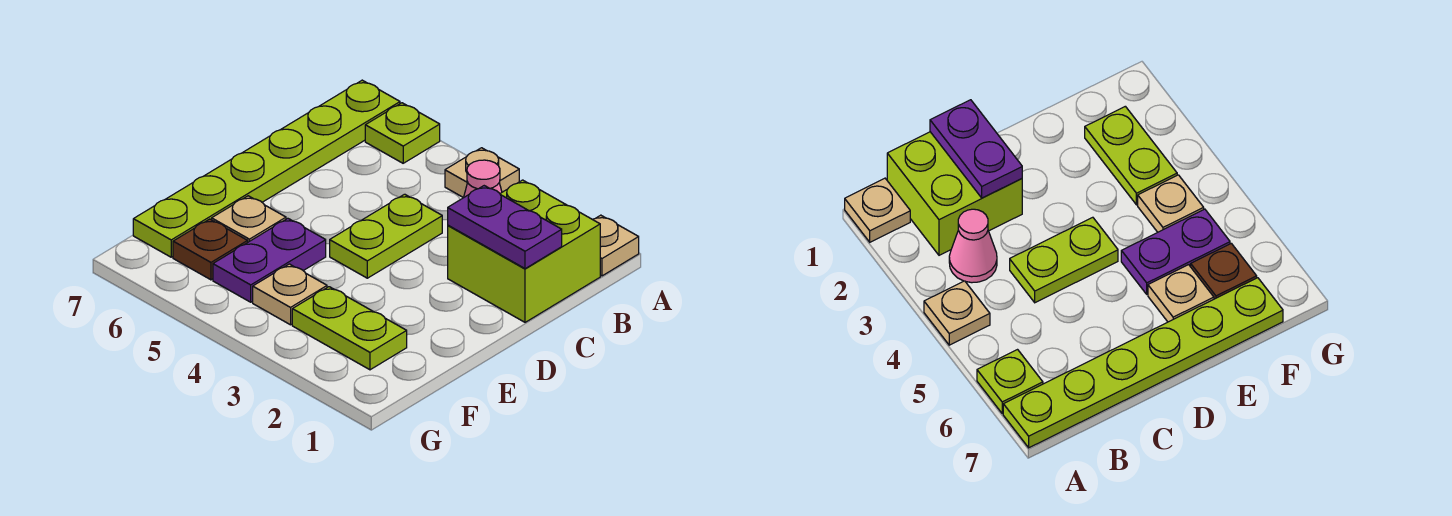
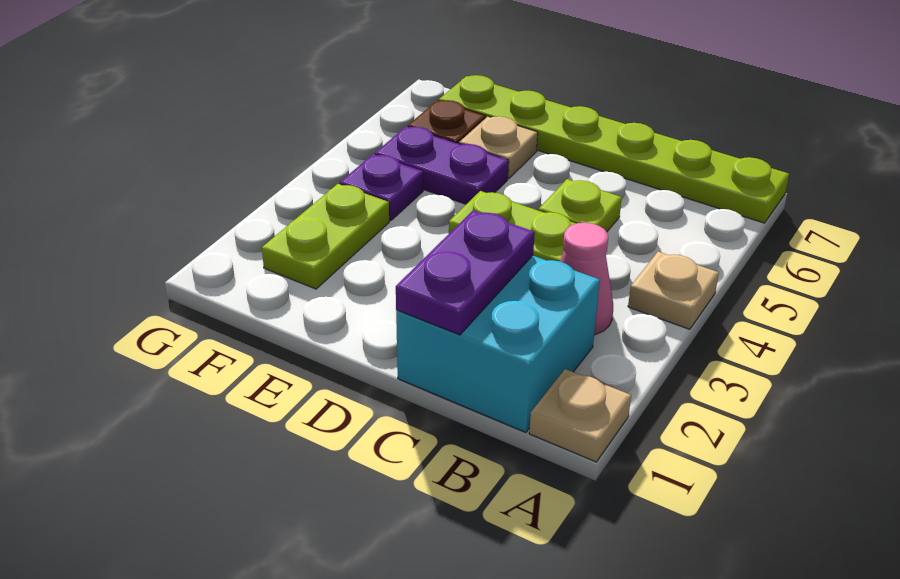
lime plate A6 level 1 -> lime plate C5 level 1
lime brick B1:C2 level 1 -> cyan brick B1:C2 level 1
tan plate F4 level 1 -> purple plate F4 level 1

